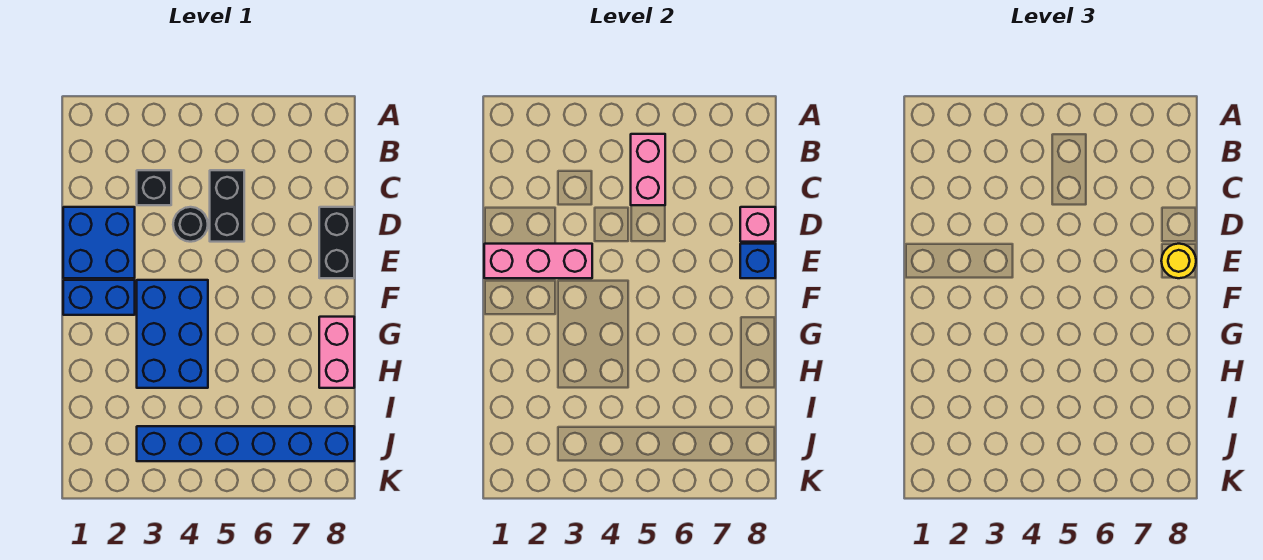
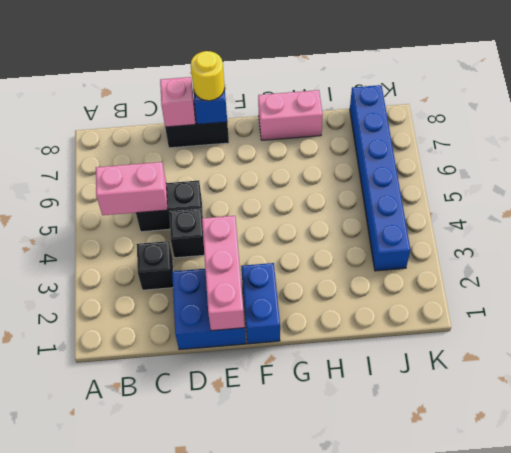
black round brick D4 level 1 -> black brick D4 level 1
blue brick F3:H4 level 1 -> none

